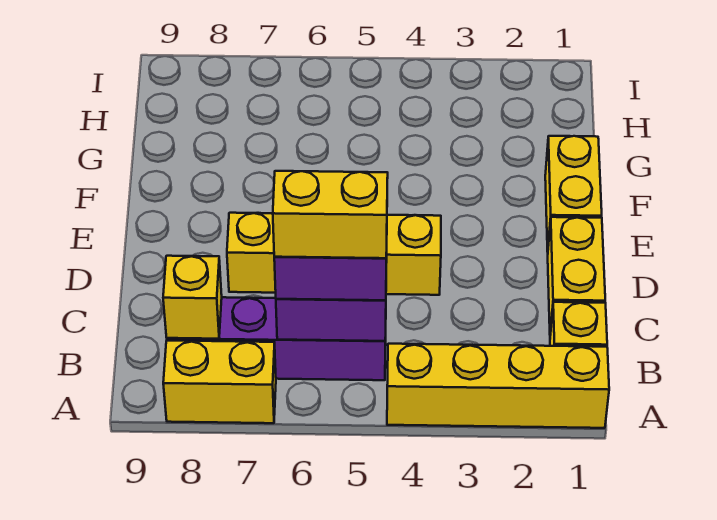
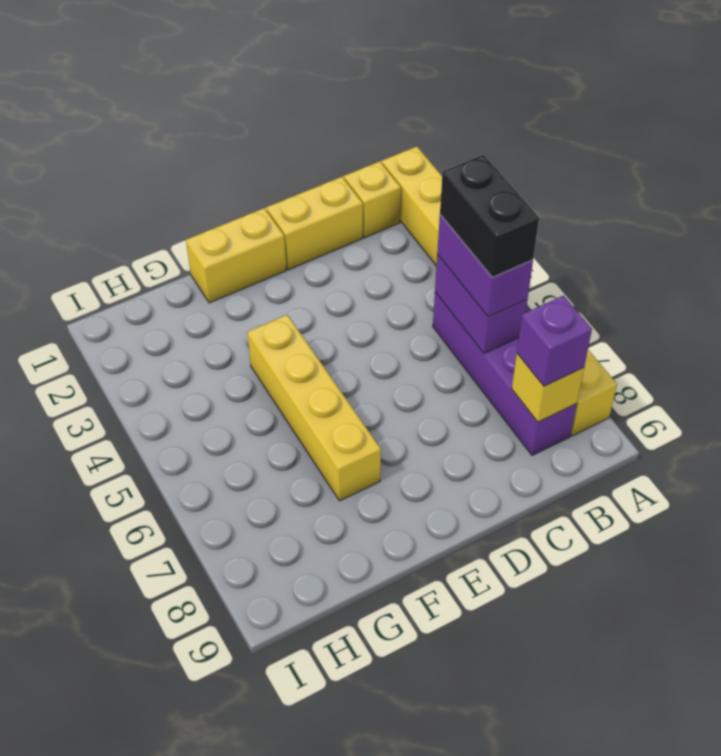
yellow brick B5:B6 level 4 -> black brick B5:B6 level 4
none -> purple brick B8 level 3
yellow brick D4:D7 level 1 -> yellow brick F4:F7 level 1

